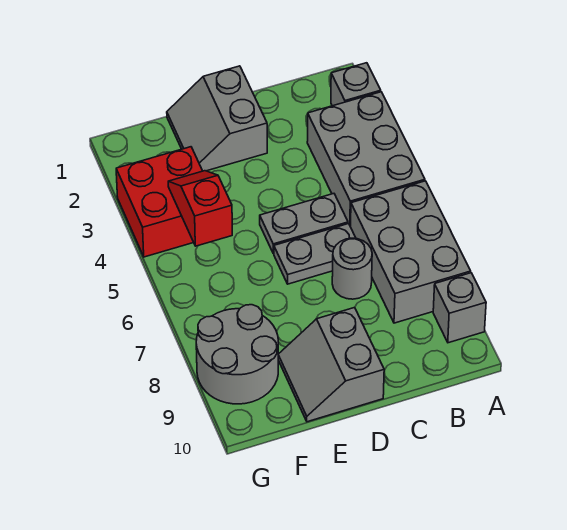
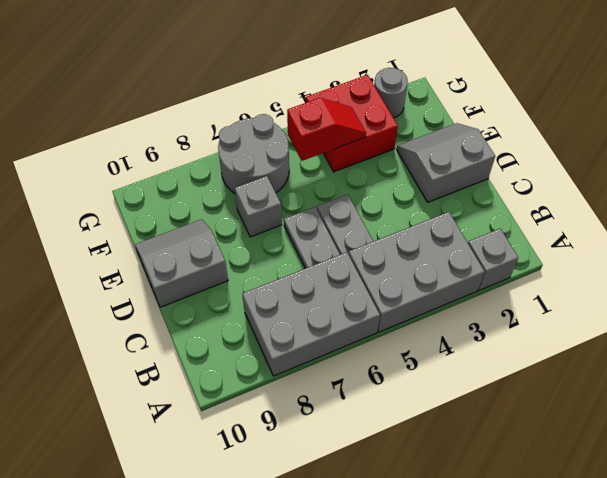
grey brick A9 level 1 -> grey brick E7 level 1
grey round brick C7 level 1 -> grey round brick G2 level 1
grey round brick F8:G9 level 1 -> grey round brick F6:G7 level 1

